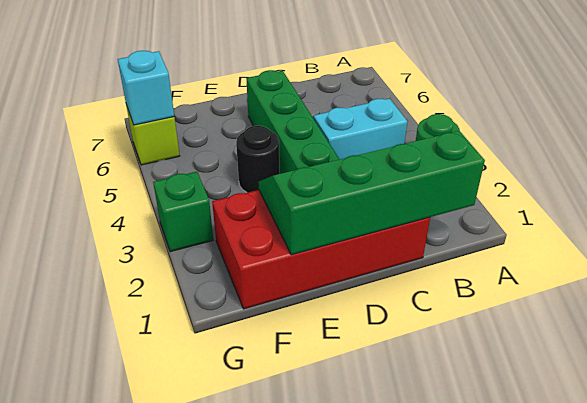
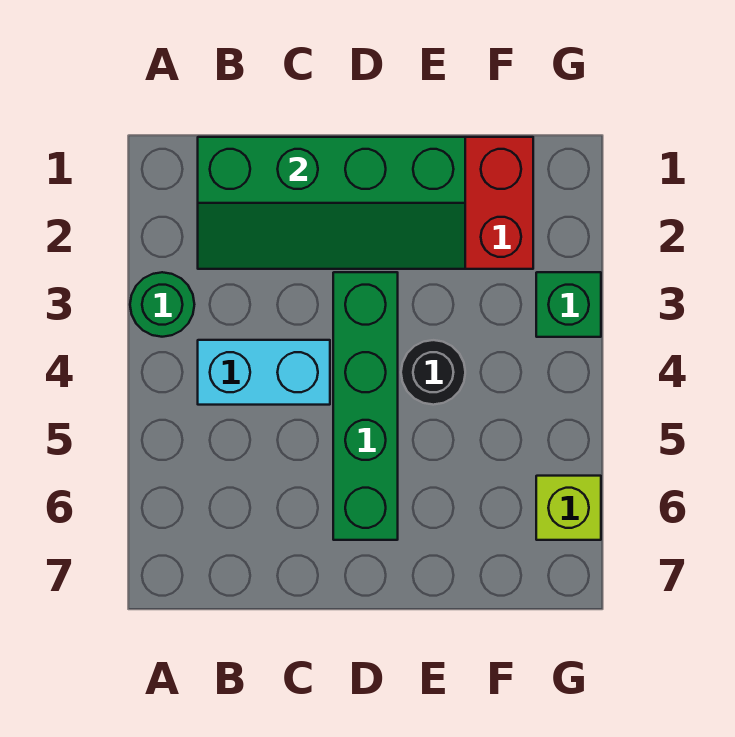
cyan brick G6 level 2 -> none

